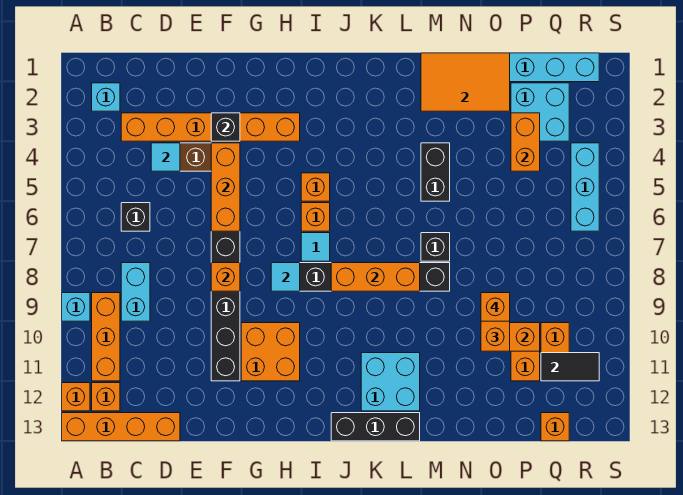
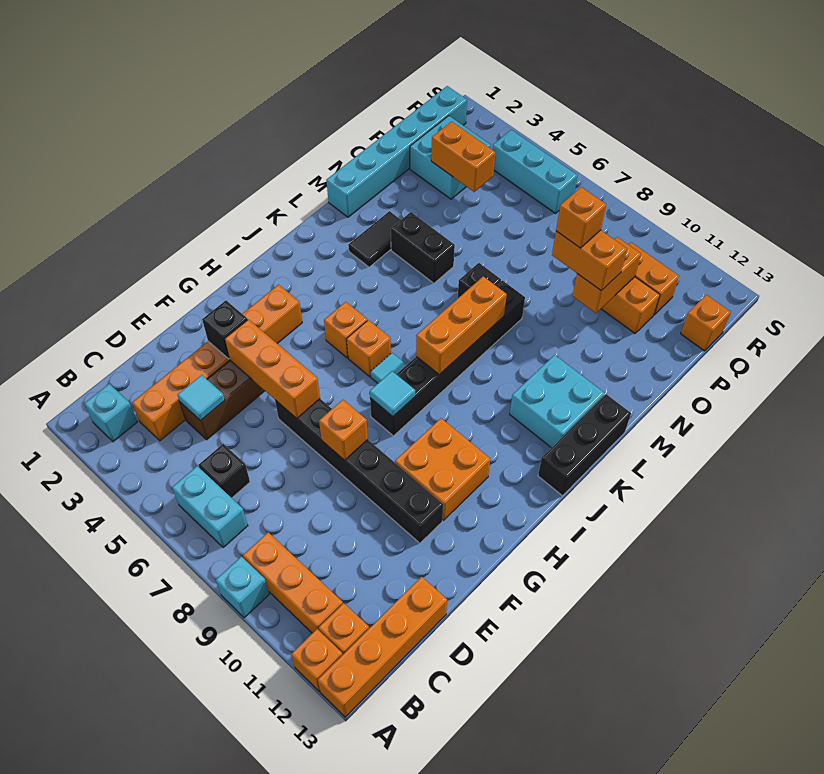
cyan brick C8:C9 level 1 -> cyan brick B6:B7 level 1
orange tile M1:O2 level 2 -> none
black tile Q11:R11 level 2 -> black tile L3:M3 level 1

